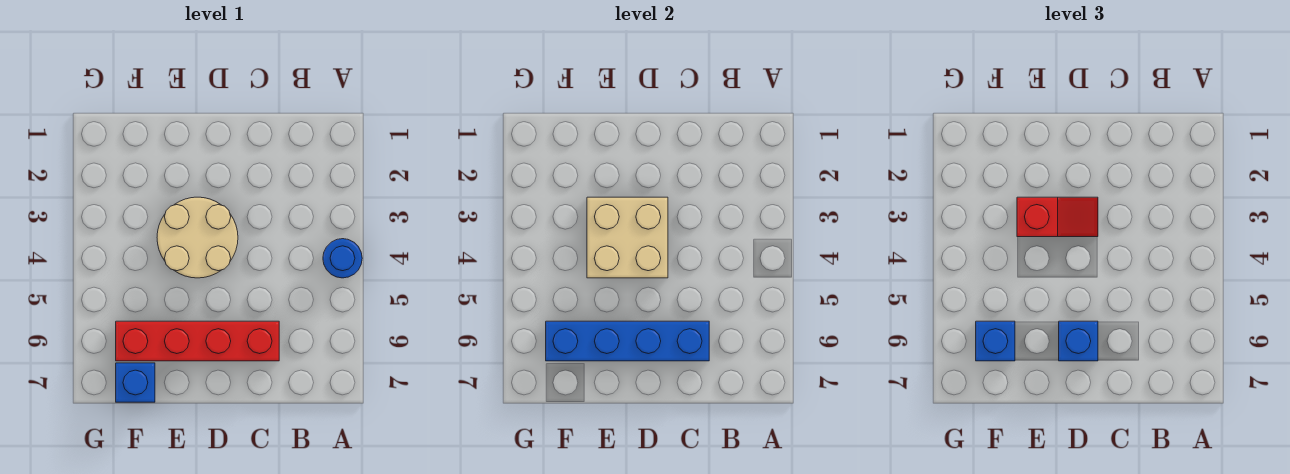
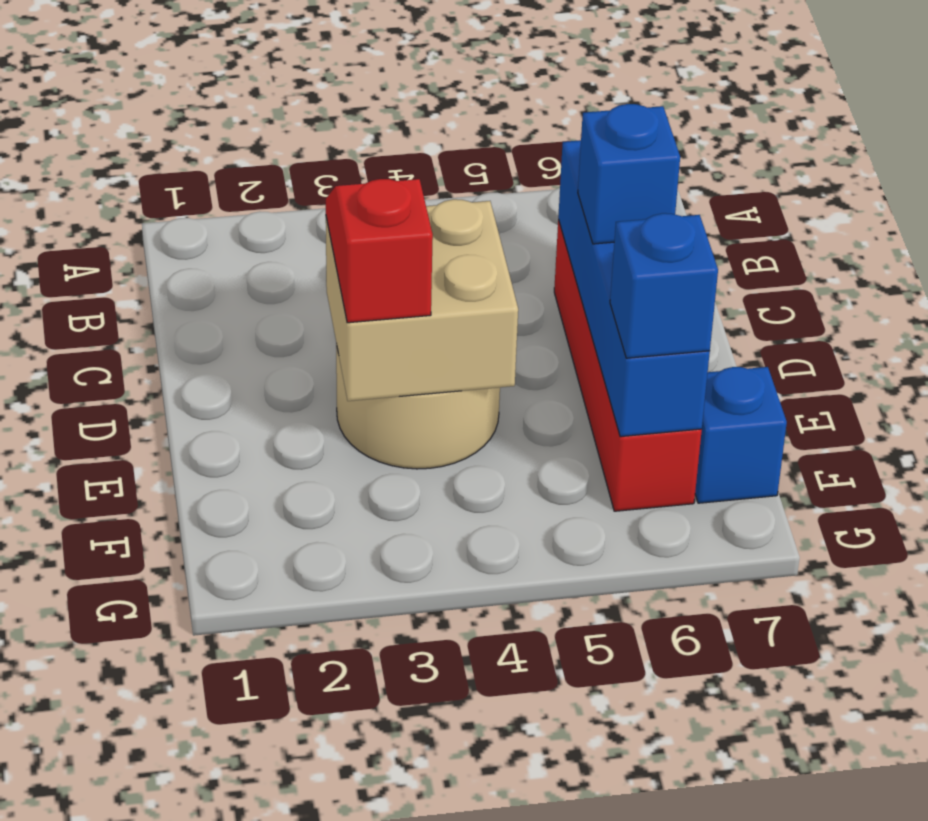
blue round brick A4 level 1 -> none

